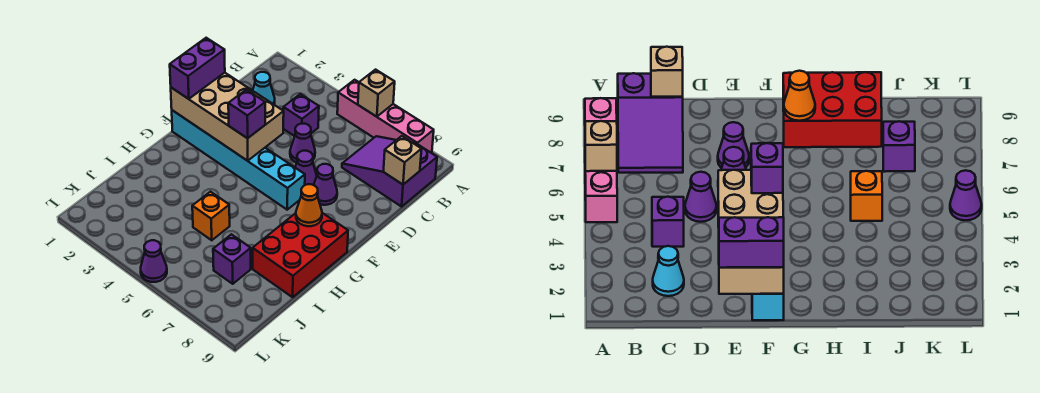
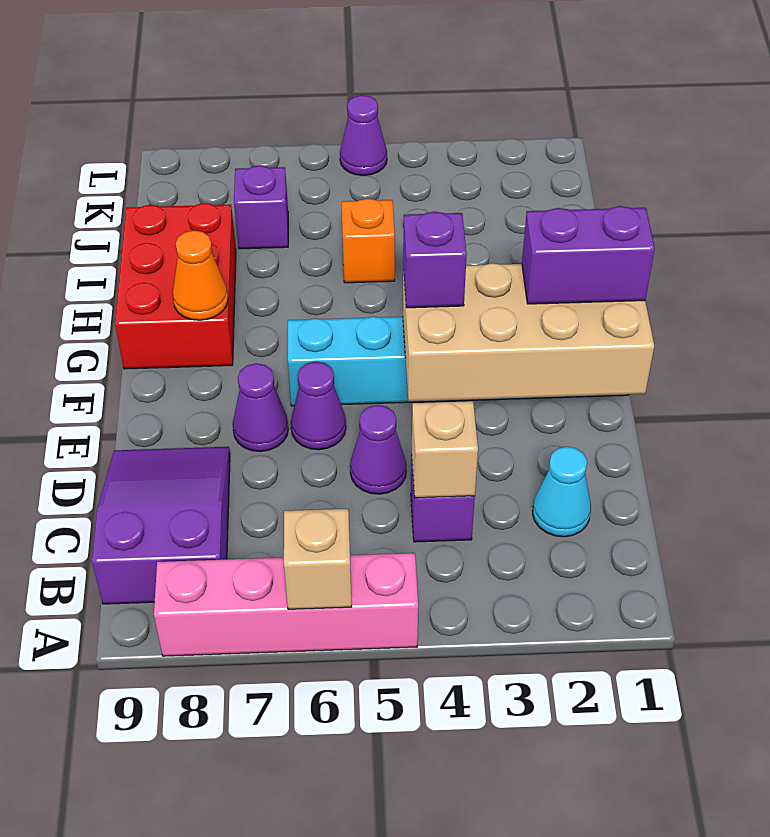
purple slope B7:C9 level 1 top 9 -> purple slope B8:D9 level 1 top B
tan brick C9 level 2 -> tan brick C4 level 2
purple brick E1:F1 level 3 -> purple brick F1:F2 level 3

